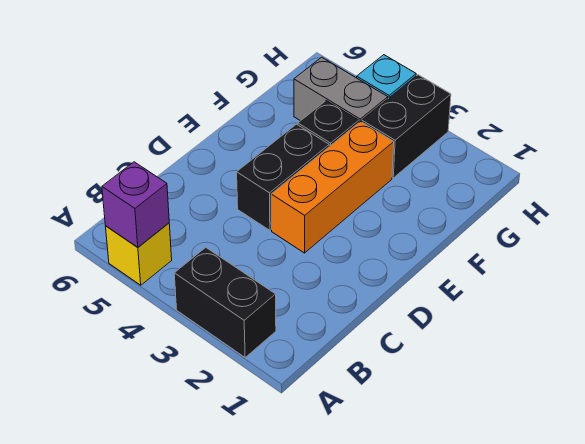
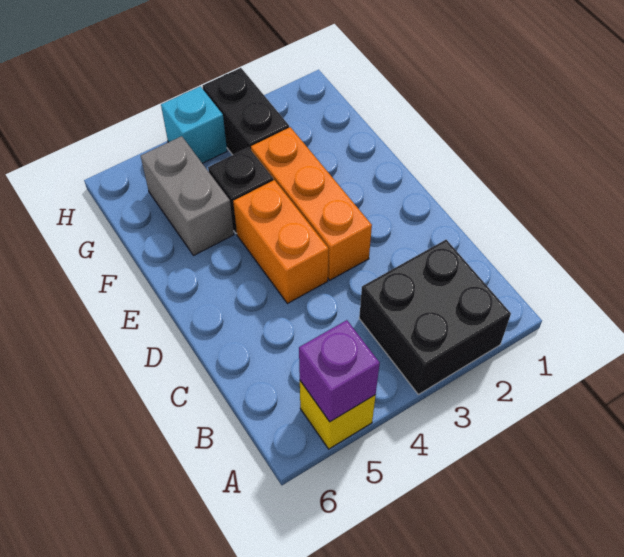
black brick A2:A3 level 1 -> black brick A2:B3 level 1
black brick D4:E4 level 1 -> orange brick D4:E4 level 1
grey brick G4:G5 level 1 -> grey brick F5:G5 level 1

